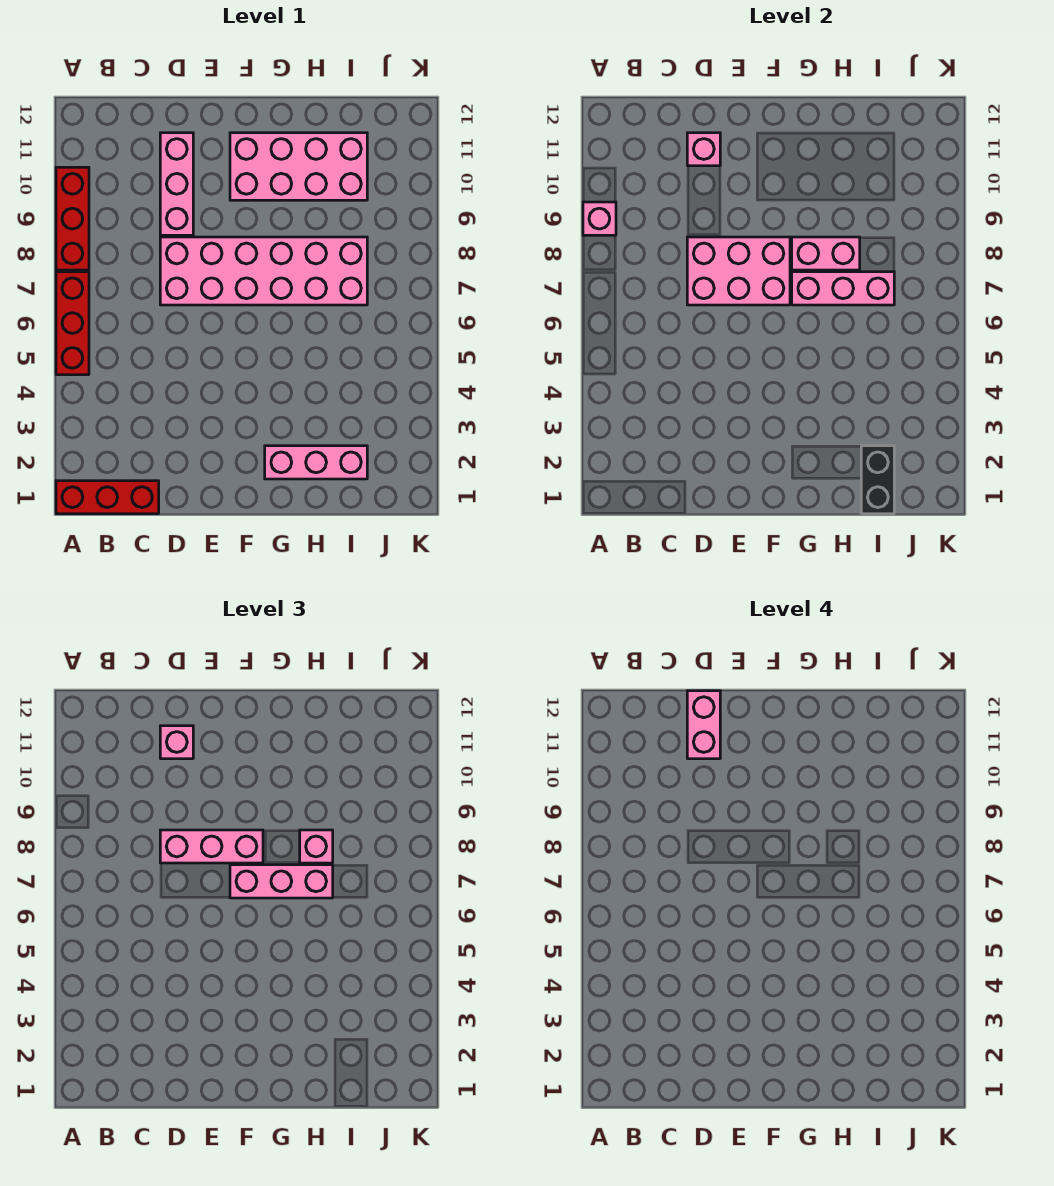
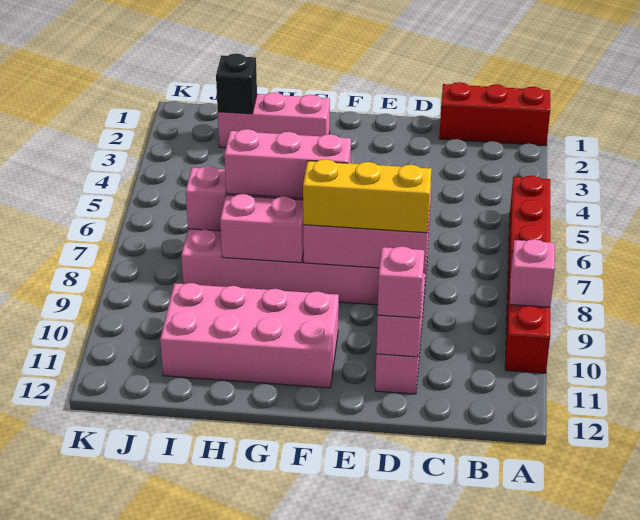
pink brick D8:F8 level 3 -> yellow brick D8:F8 level 3
pink brick D11:D12 level 4 -> none
pink brick H8 level 3 -> none
black brick I1:I2 level 2 -> black brick I2 level 2

